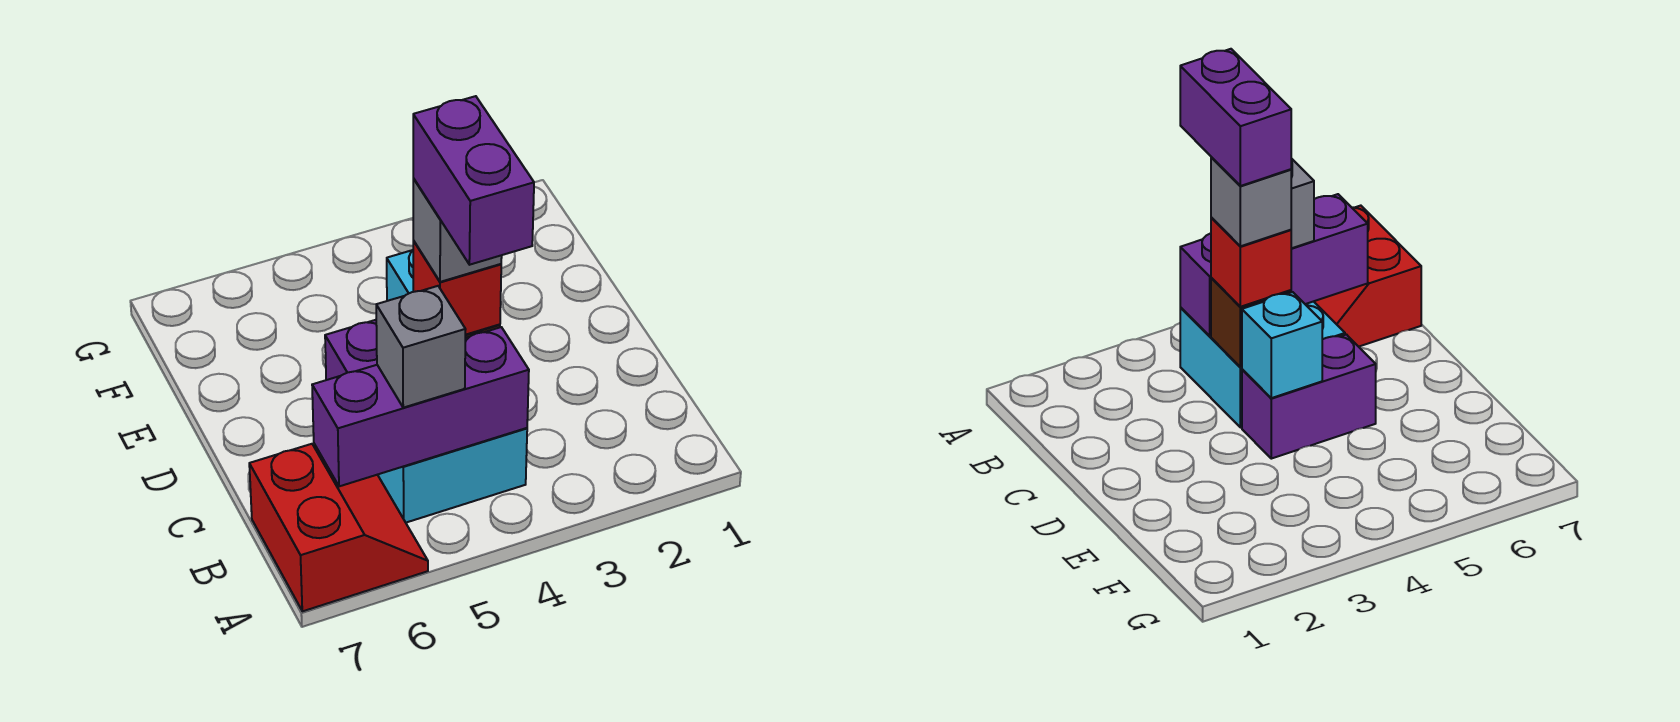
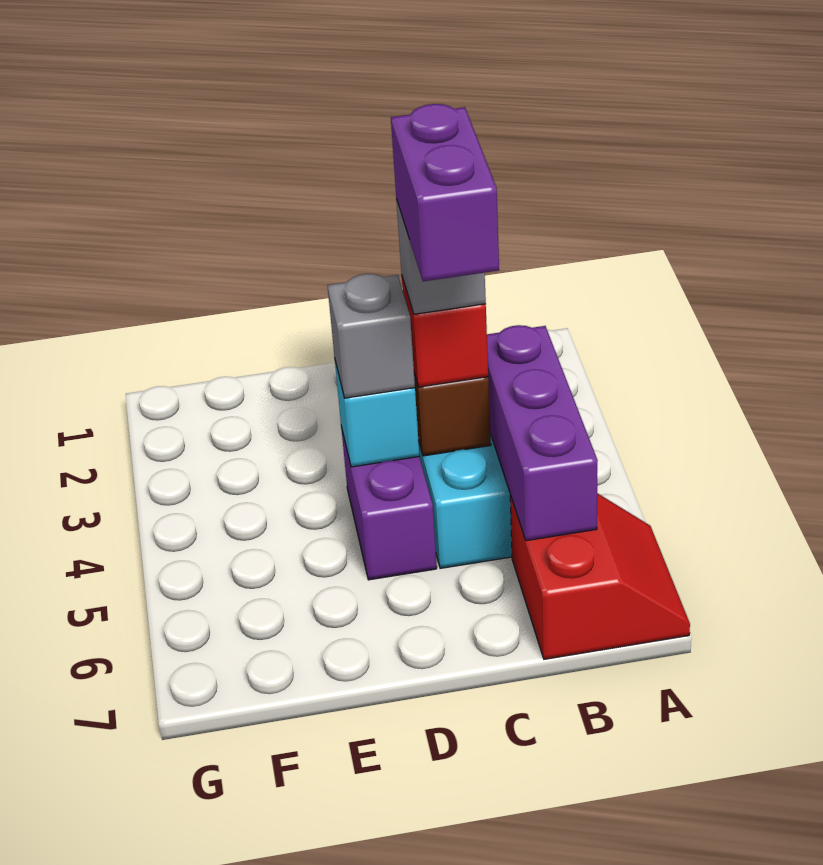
red slope A6:B7 level 1 top 7 -> red slope A6:B7 level 1 top B
purple brick B4:C4 level 5 -> purple brick C4:C5 level 5
grey brick B5 level 3 -> grey brick D4 level 3

